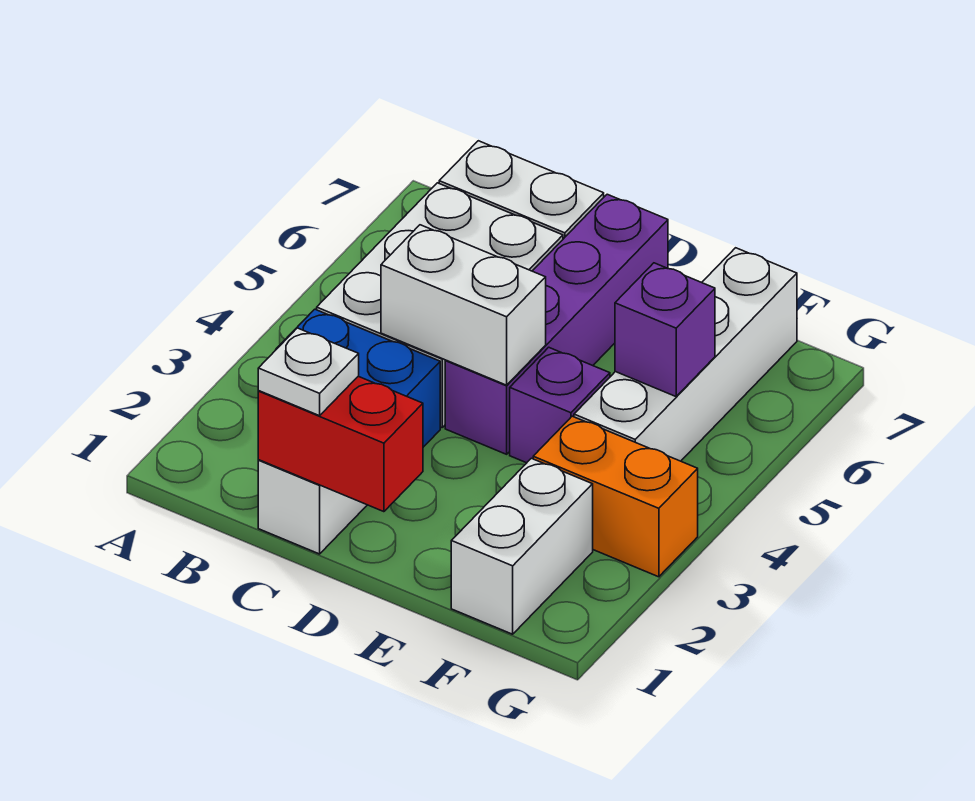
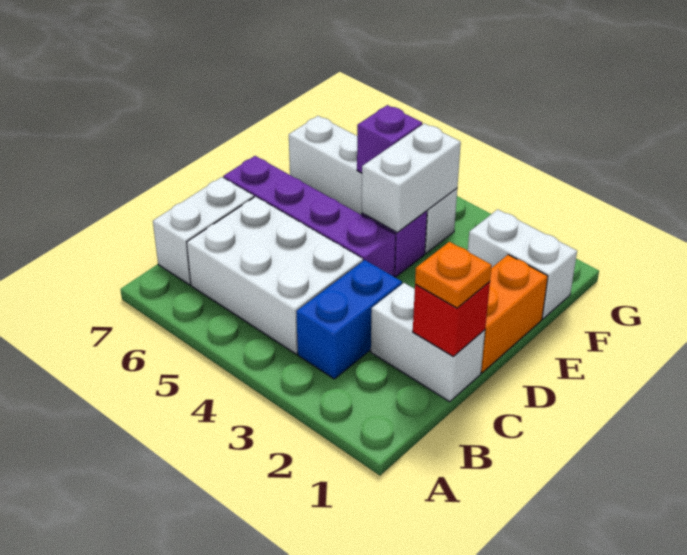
red brick C1:D1 level 2 -> red brick C1 level 2
white plate C1 level 3 -> orange plate C1 level 3
white brick C4:D4 level 2 -> white brick E4:F4 level 2
orange brick F3:G3 level 1 -> orange brick D1:E1 level 1

